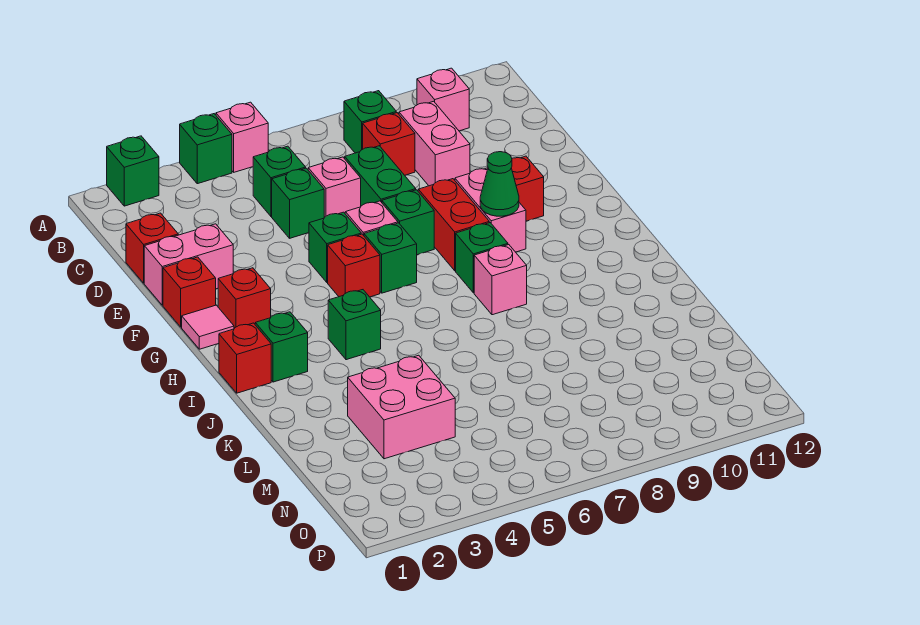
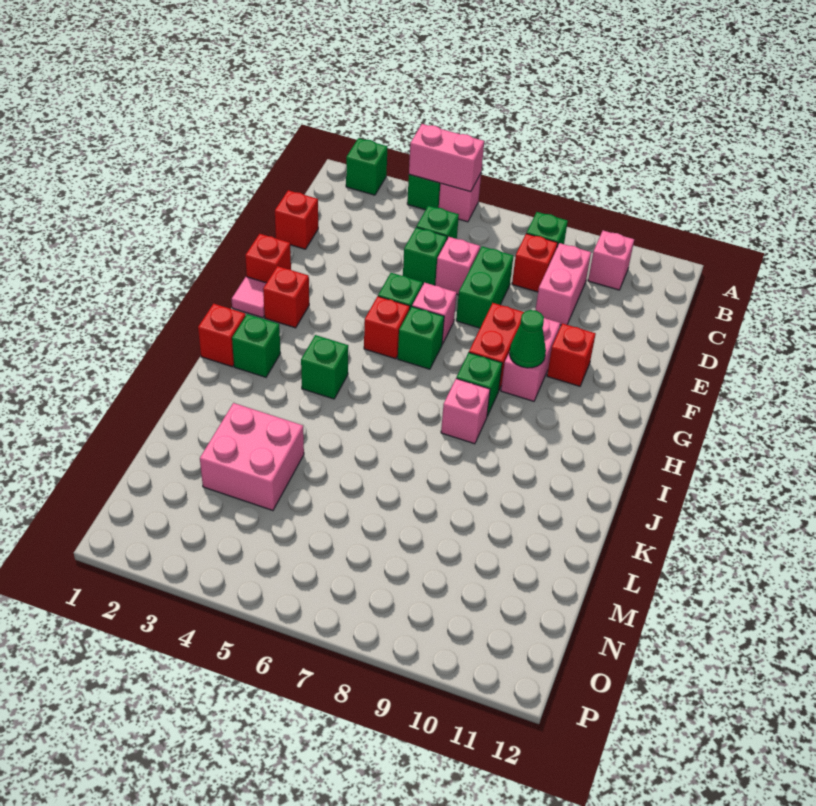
pink brick E1:E2 level 1 -> pink brick A4:A5 level 2
green brick F7 level 1 -> none

